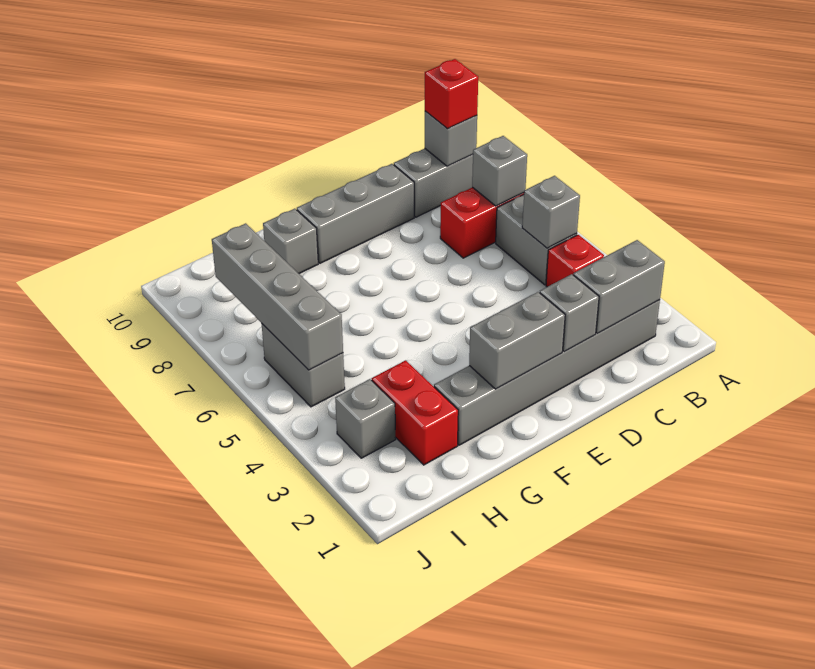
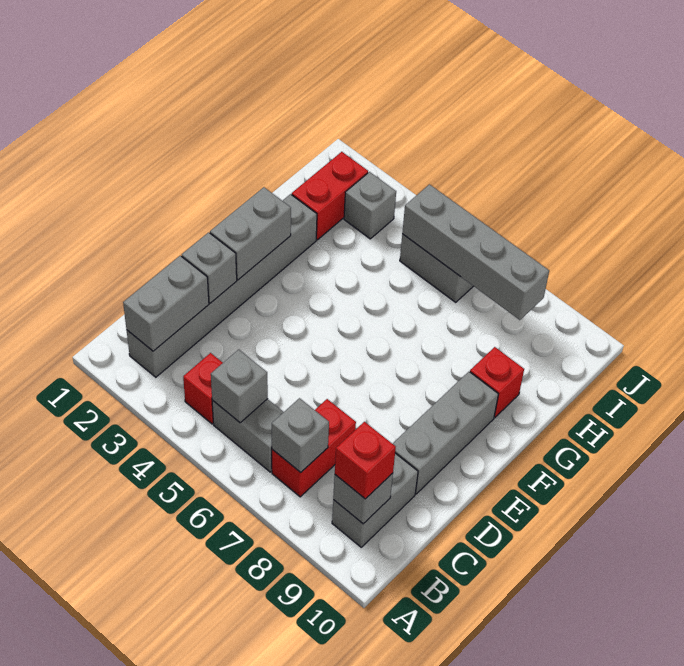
grey brick G9 level 1 -> red brick G9 level 1
red brick H2:H3 level 1 -> red brick H2:I2 level 1

